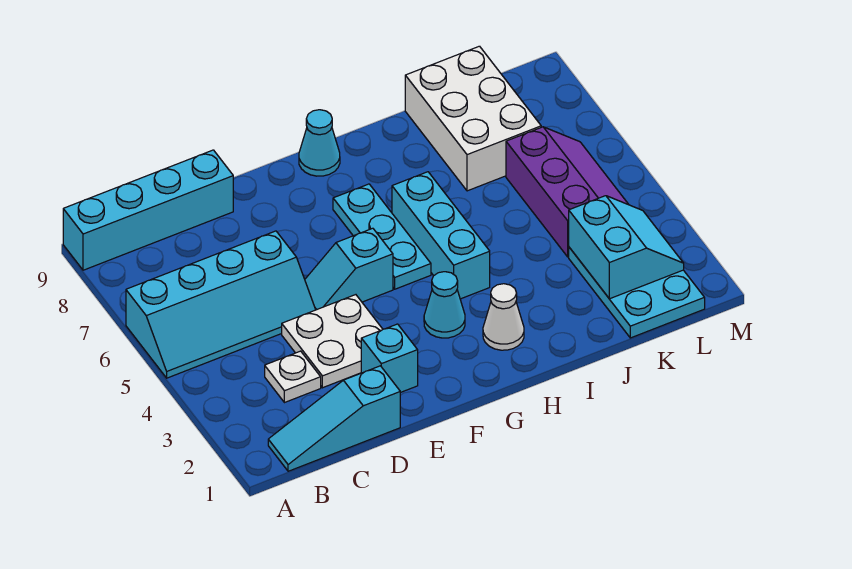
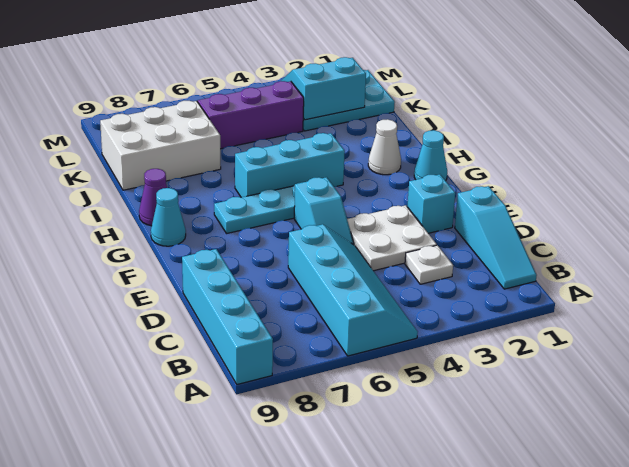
cyan cone G3 level 1 -> cyan cone G1 level 1
none -> purple cone H9 level 1

